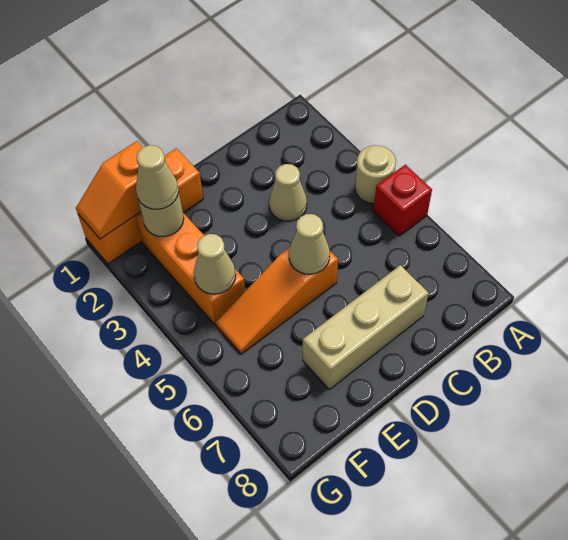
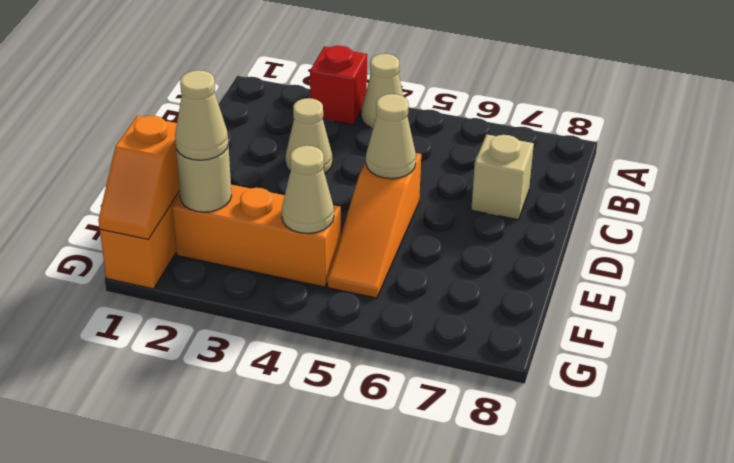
tan round brick A4 level 1 -> tan cone A4 level 1
red brick A5 level 1 -> red brick A3 level 1
tan brick C7:E7 level 1 -> tan brick C7 level 1

